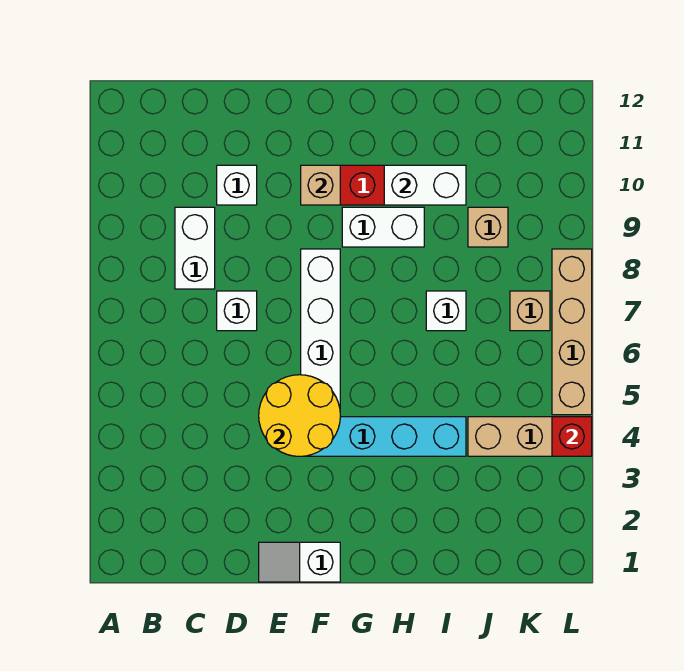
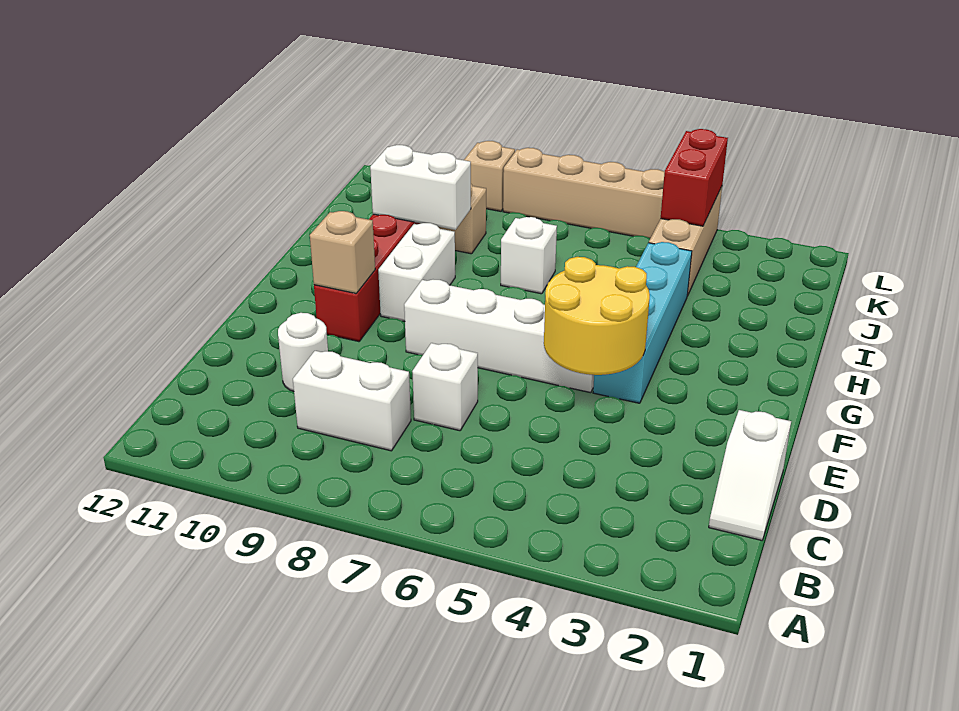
white brick D10 level 1 -> white round brick D10 level 1
white slope E1:F1 level 1 top F -> white slope C1:D1 level 1 top D
white brick H10:I10 level 2 -> white brick I9:I10 level 2
tan brick K7 level 1 -> tan brick L9 level 1
red brick L4 level 2 -> red brick K4:L4 level 2

